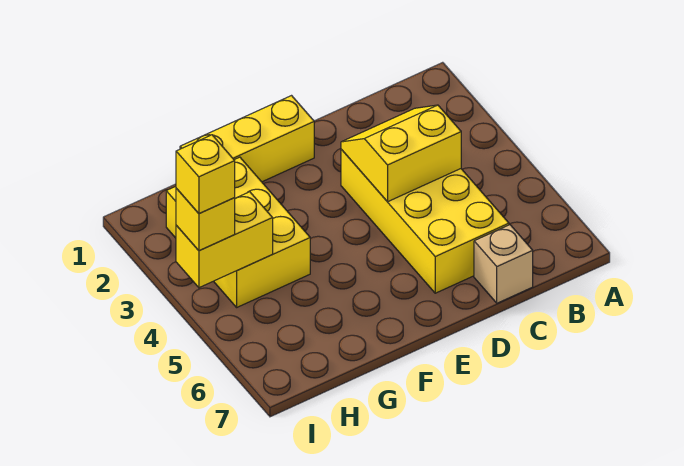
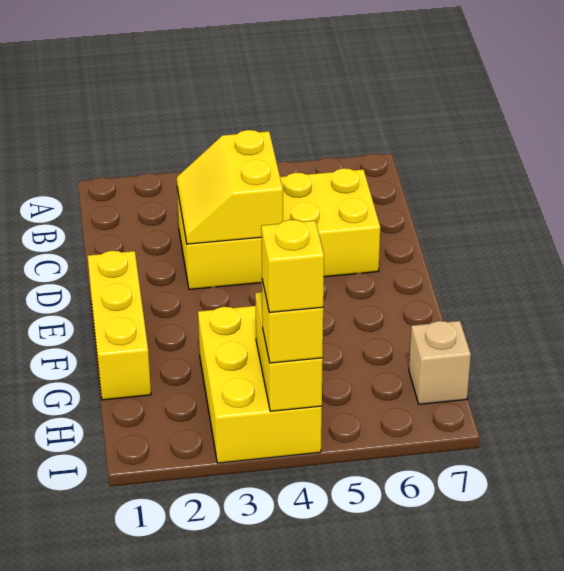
tan brick C7 level 1 -> tan brick H7 level 1
yellow brick G2:H4 level 1 -> yellow brick G3:I4 level 1

